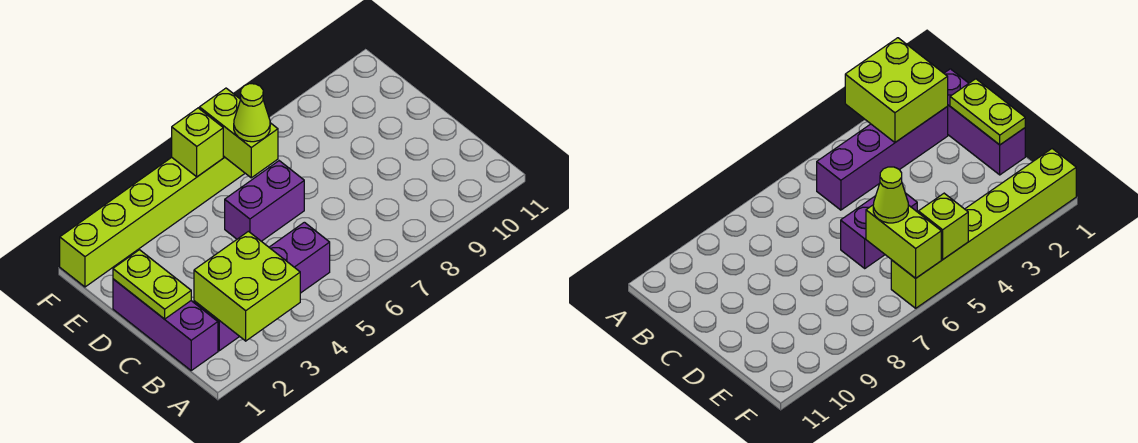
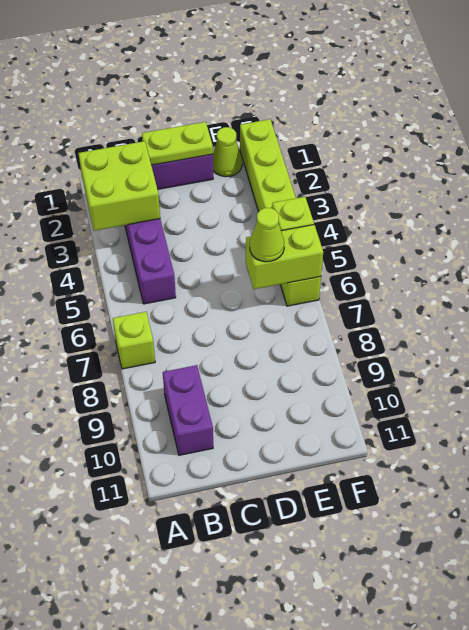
none -> lime brick A7 level 1
purple brick D5:D6 level 1 -> purple brick B9:B10 level 1
none -> lime cone E1 level 1

